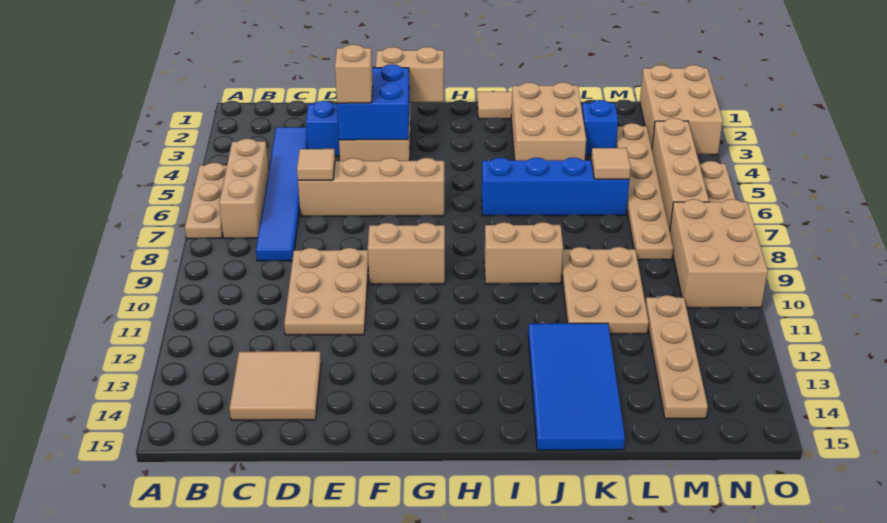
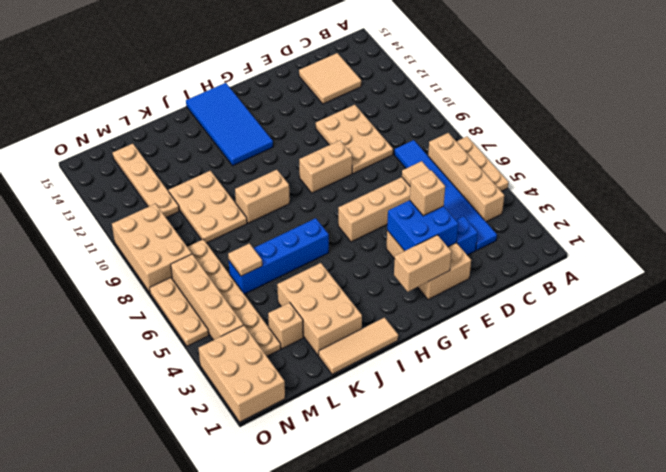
tan brick B5:B7 level 1 -> tan brick B4:B7 level 1
blue tile J12:K15 level 1 -> blue tile H12:I15 level 1
blue brick L3 level 1 -> tan brick L3 level 1

